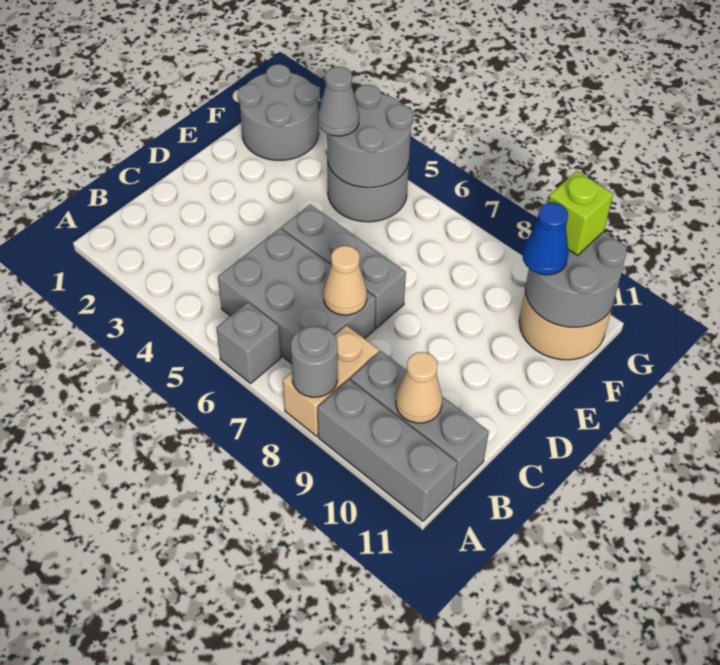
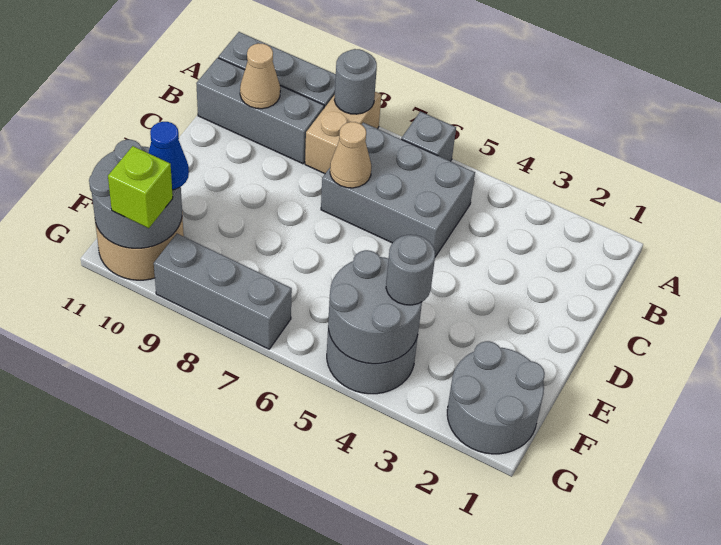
grey brick D5:D7 level 1 -> grey brick G7:G9 level 1
grey cone F4 level 3 -> grey round brick F4 level 3

